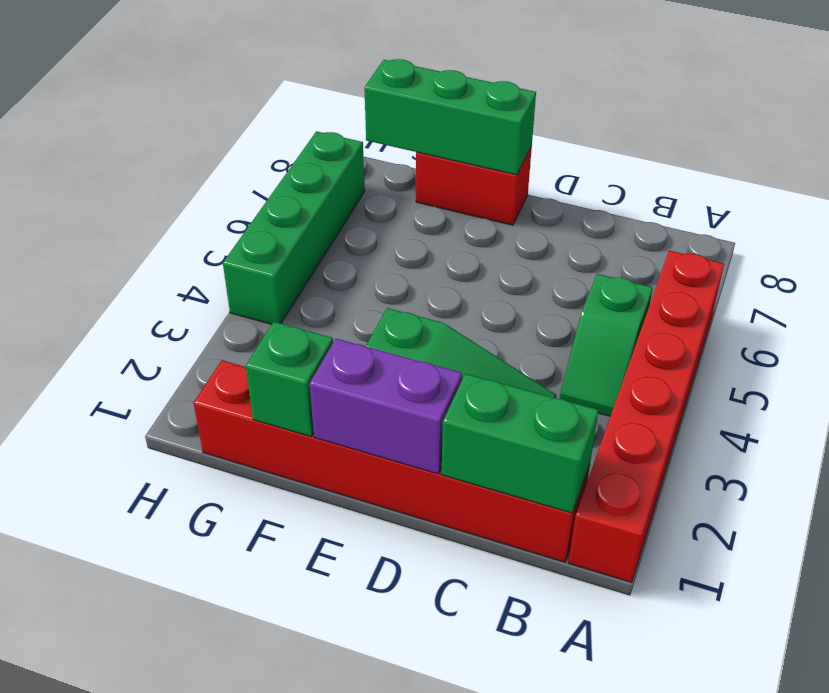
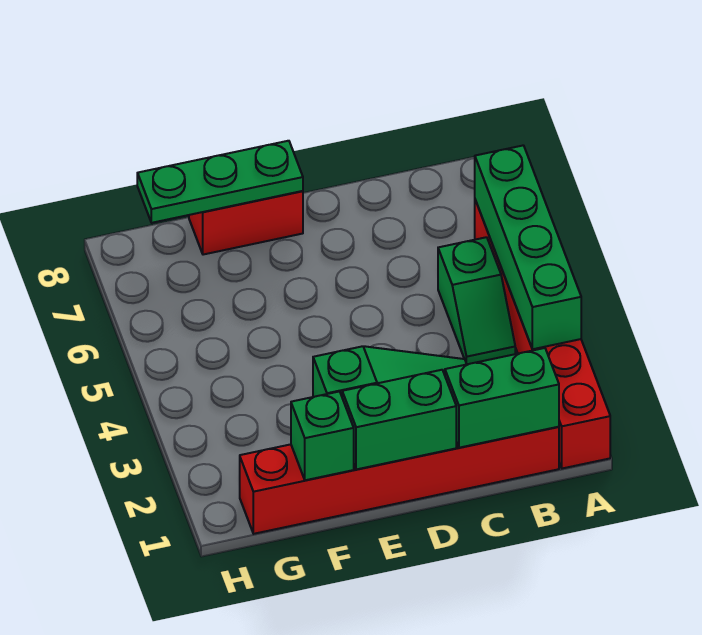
purple brick D1:E1 level 2 -> green brick D1:E1 level 2
green brick E8:G8 level 2 -> green plate E8:G8 level 2
green brick H4:H7 level 1 -> green brick A3:A6 level 2

